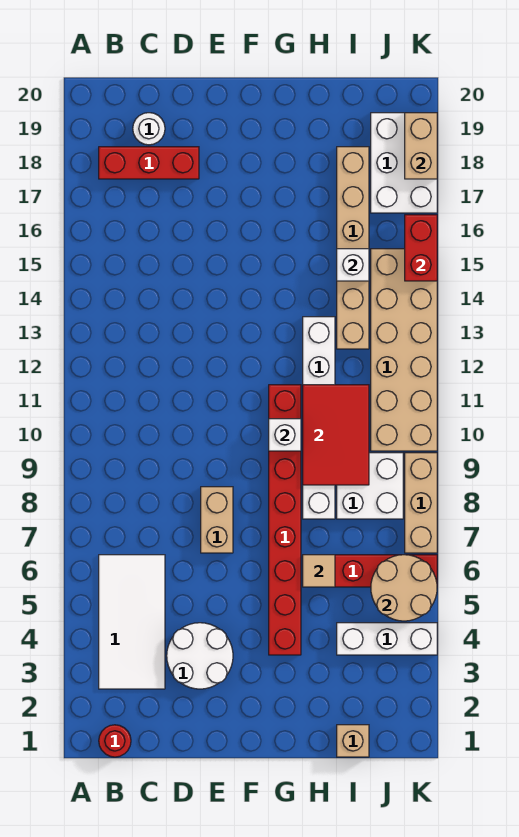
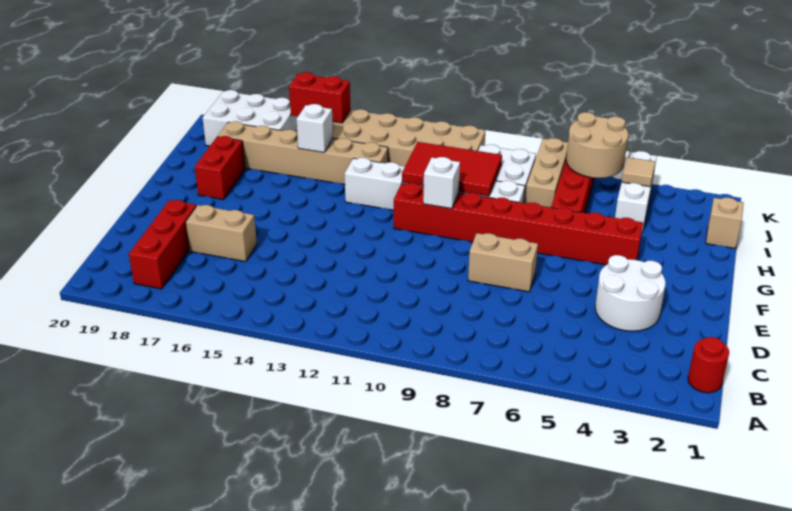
white tile B3:C6 level 1 -> none
white round brick C19 level 1 -> none
none -> red brick G18:H18 level 1
tan tile H6 level 2 -> tan tile J4 level 2
tan brick K7:K9 level 1 -> tan brick I7:K7 level 1
tan brick K18:K19 level 2 -> tan brick D16:D17 level 1

